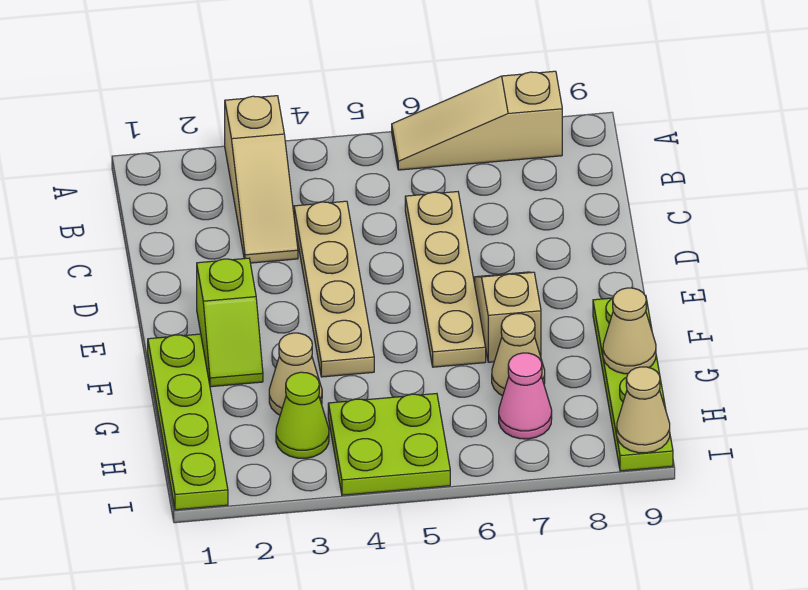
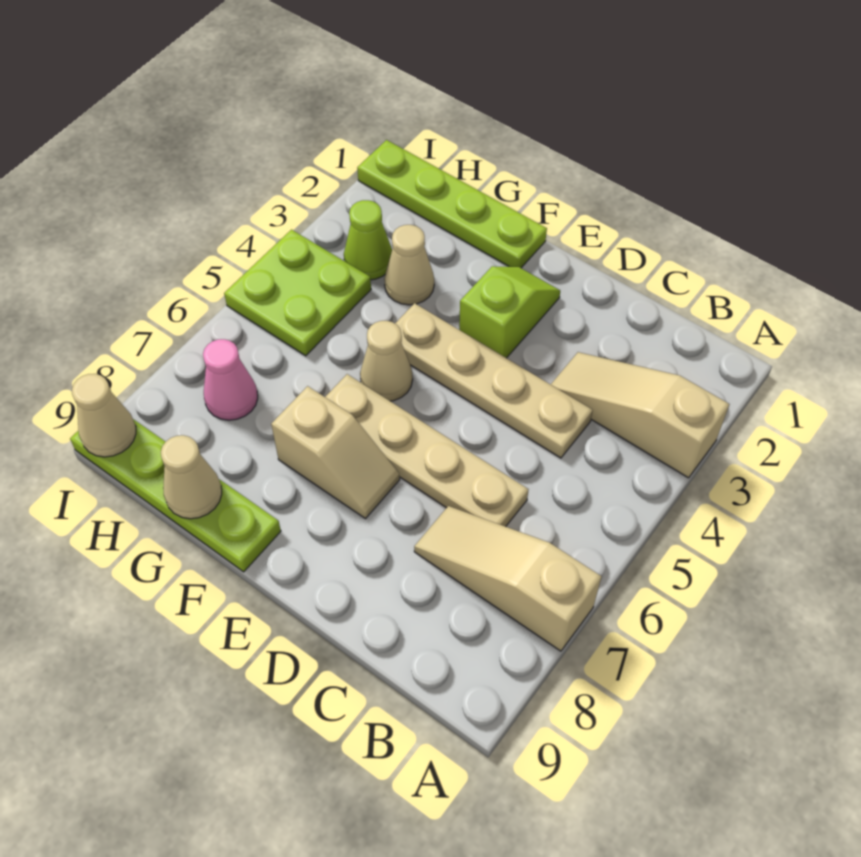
tan slope A6:A8 level 1 top 8 -> tan slope A7:C7 level 1 top A
lime slope E2:F2 level 1 top E -> lime slope E2:E3 level 1 top 3
tan cone G7 level 1 -> tan cone F5 level 1

